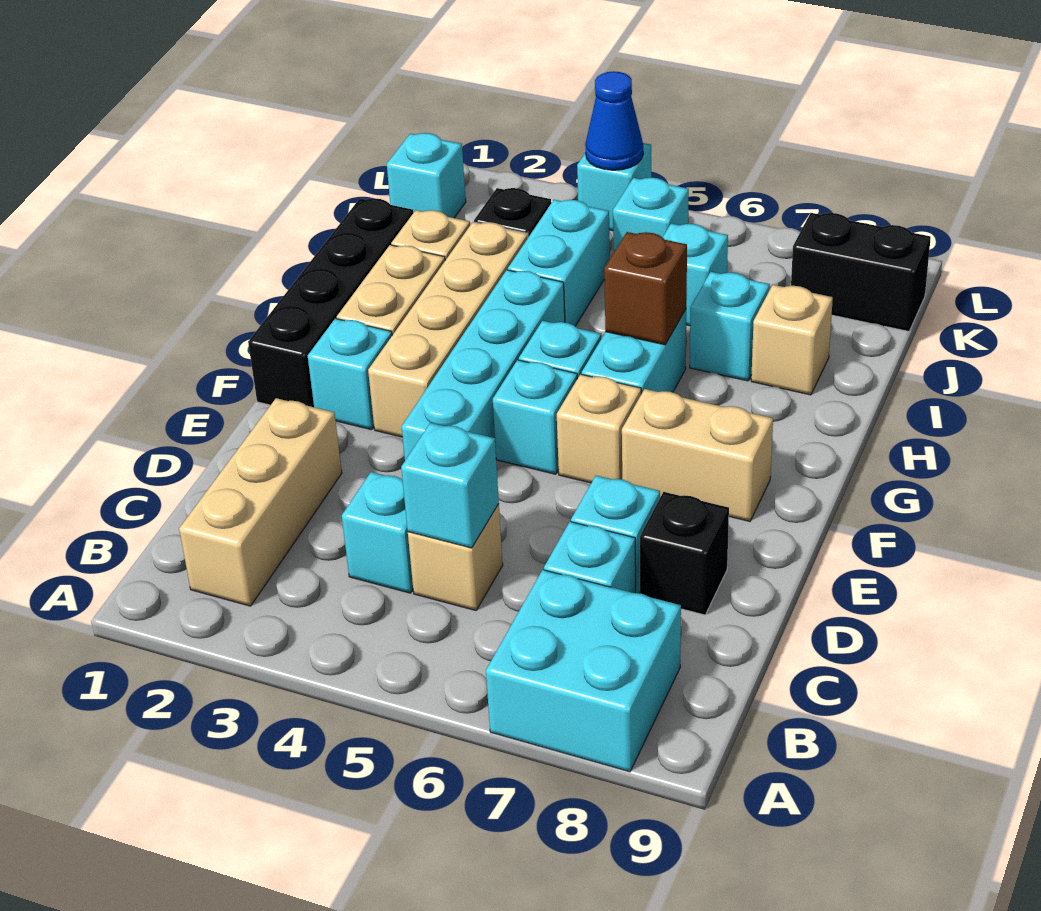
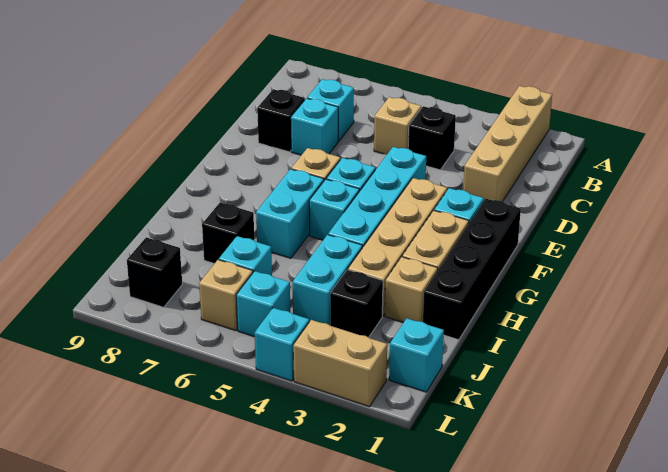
cyan brick A7:B8 level 1 -> none
tan brick B2:D2 level 1 -> tan brick A2:D2 level 1
cyan brick C4 level 1 -> black brick C4 level 1
cyan brick C5 level 2 -> none
tan brick F7:F8 level 1 -> tan brick L2:L3 level 1
brown brick H6 level 2 -> none
cyan brick I7 level 1 -> black brick I7 level 1
tan brick I8 level 1 -> tan brick K6 level 1
black brick K8:K9 level 1 -> black brick K8 level 1
blue cone L4 level 2 -> none

